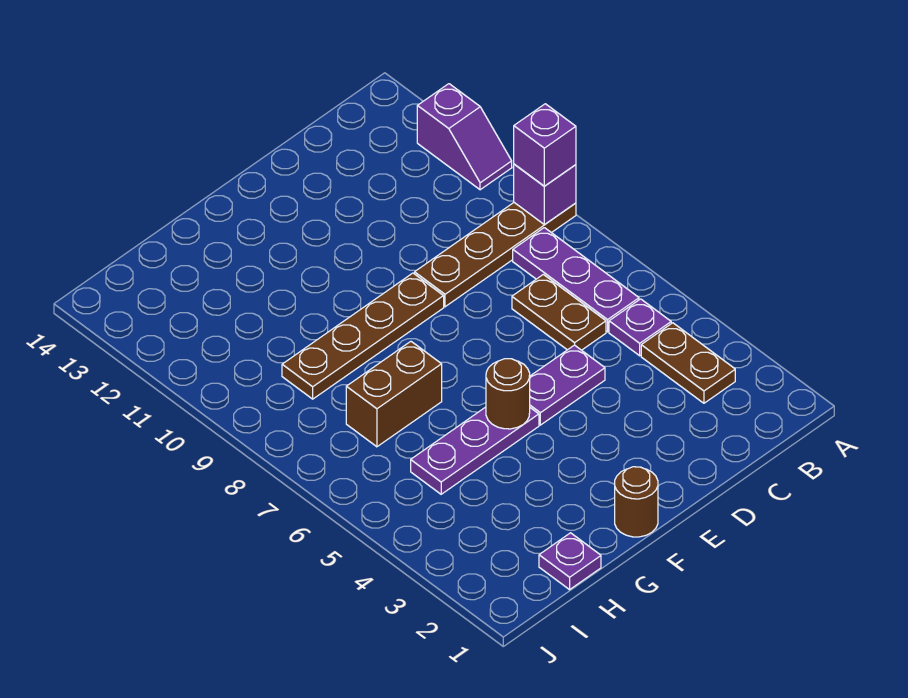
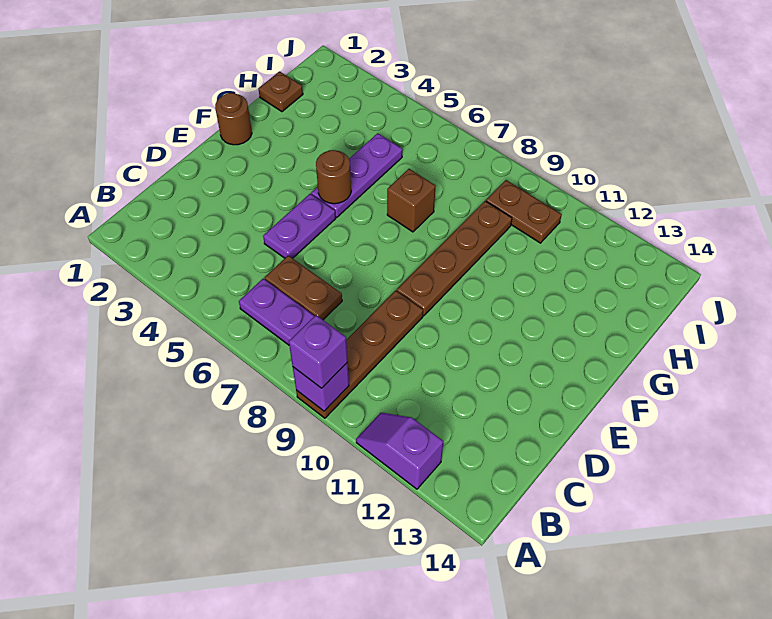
brown plate B3:B4 level 1 -> brown plate I9:I10 level 1
purple plate B5 level 1 -> none
brown brick G7:H7 level 1 -> brown brick G7 level 1
purple plate H1 level 1 -> brown plate H1 level 1

